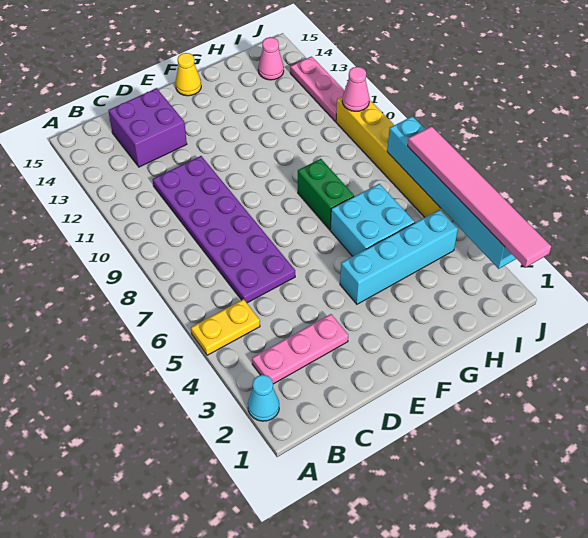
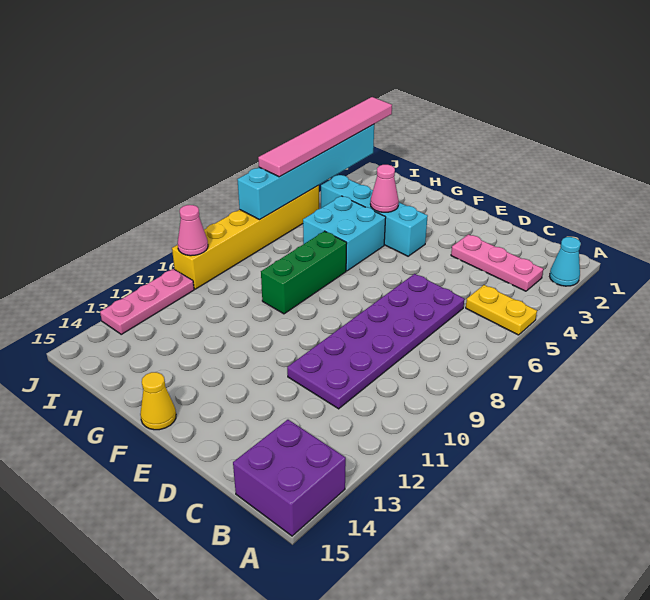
purple brick C13:D14 level 1 -> purple brick A14:B15 level 1
green brick G7:G8 level 1 -> green brick G7:G9 level 1
pink cone I14 level 1 -> pink cone G4 level 2

